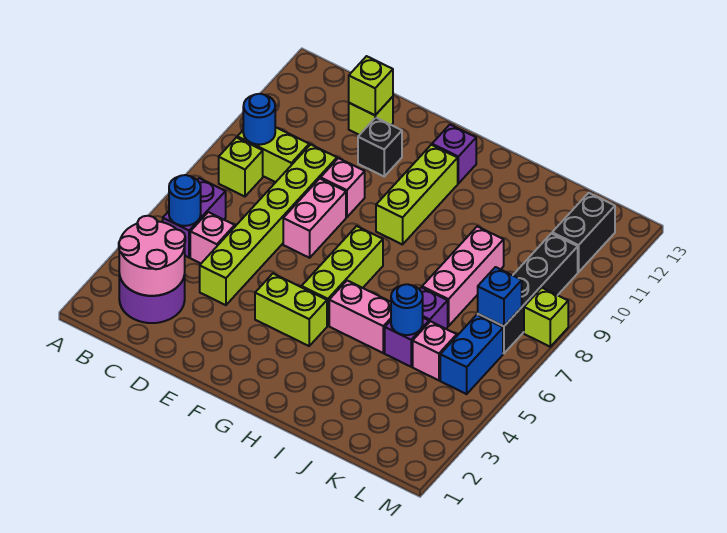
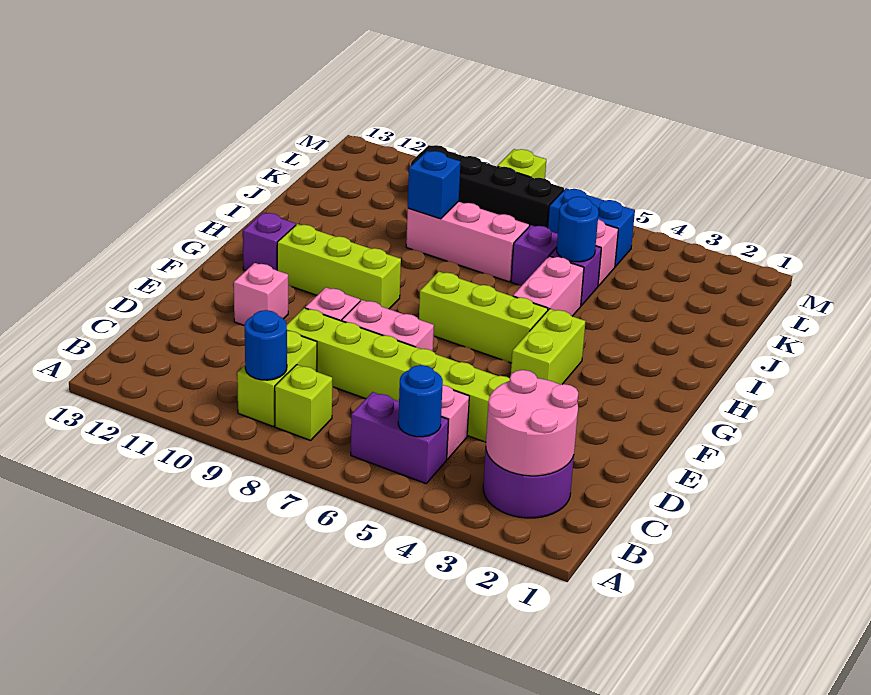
lime brick D12 level 1 -> none
lime brick D12 level 2 -> none
black brick E11 level 1 -> pink brick E11 level 1
blue brick L7 level 2 -> blue brick J9 level 2
black brick L11:L12 level 1 -> none

